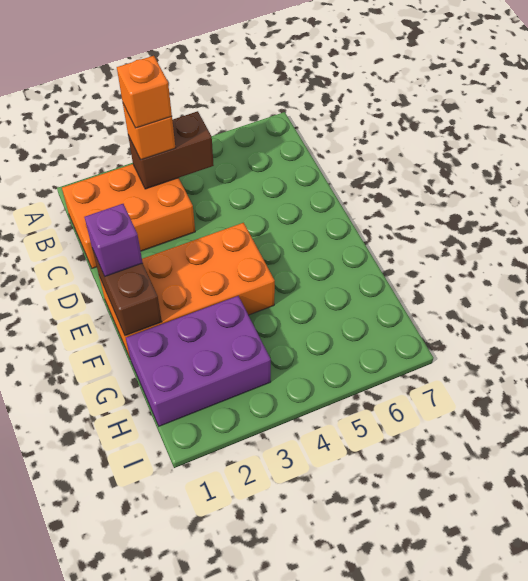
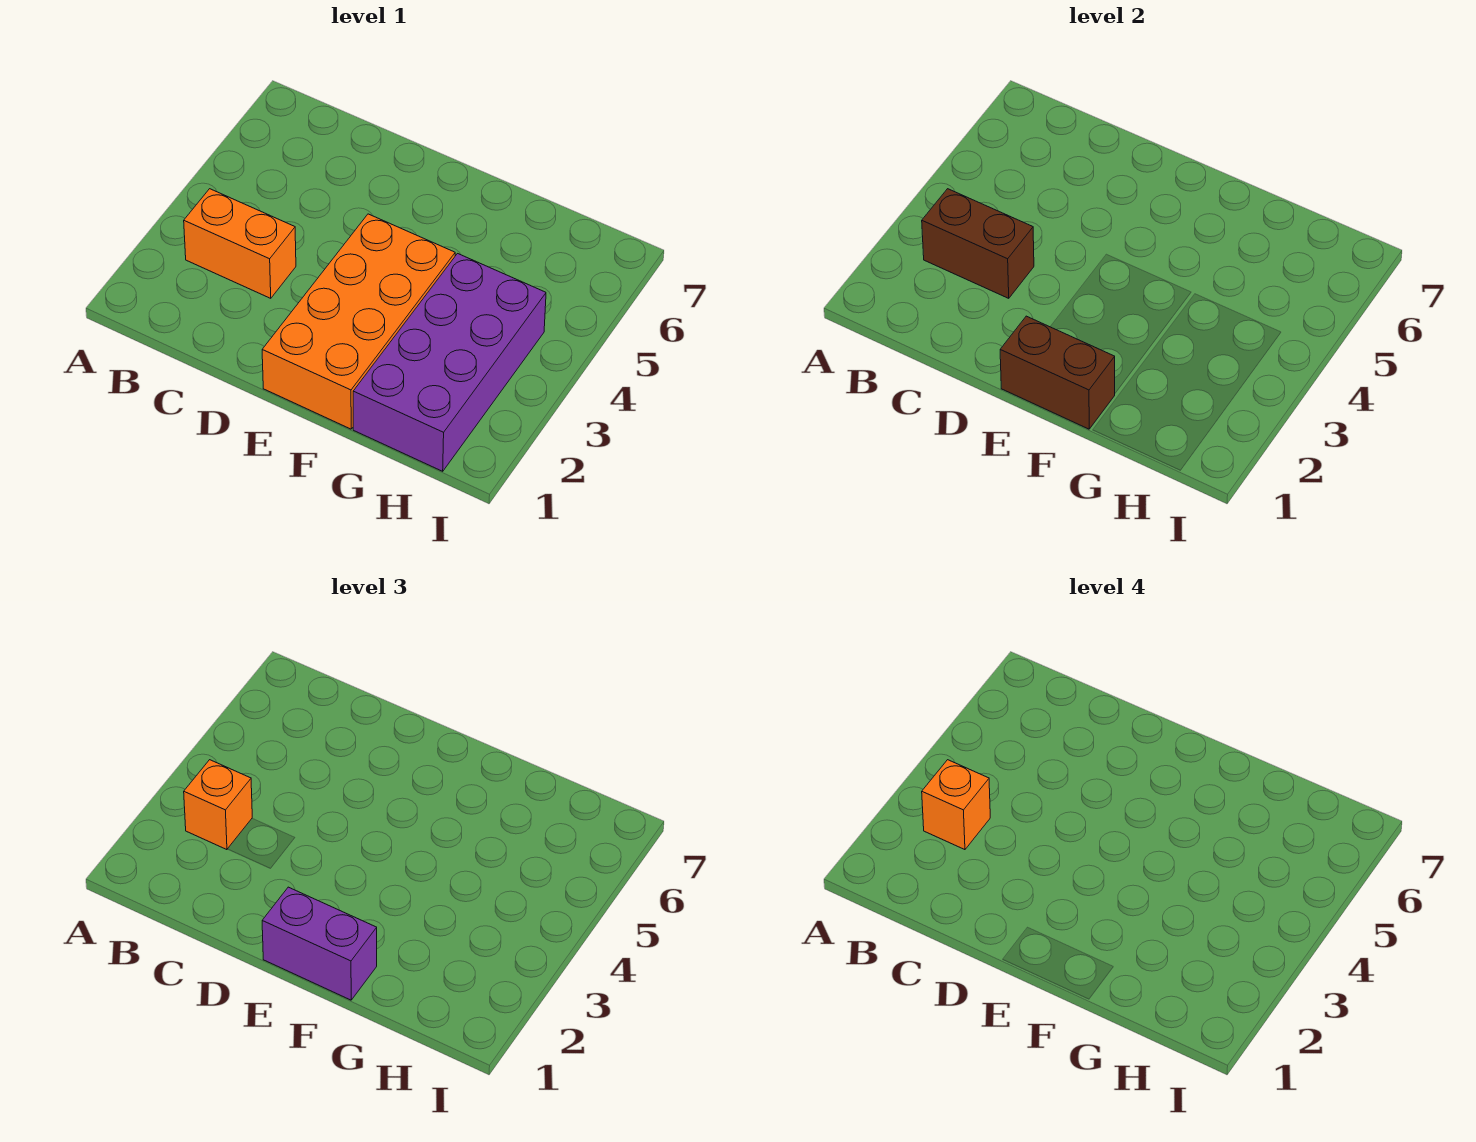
orange brick B1:C3 level 1 -> orange brick B3:C3 level 1
brown brick B3:B4 level 2 -> brown brick B3:C3 level 2
purple brick E1 level 3 -> purple brick E1:F1 level 3
purple brick G1:H3 level 1 -> purple brick G1:H4 level 1

